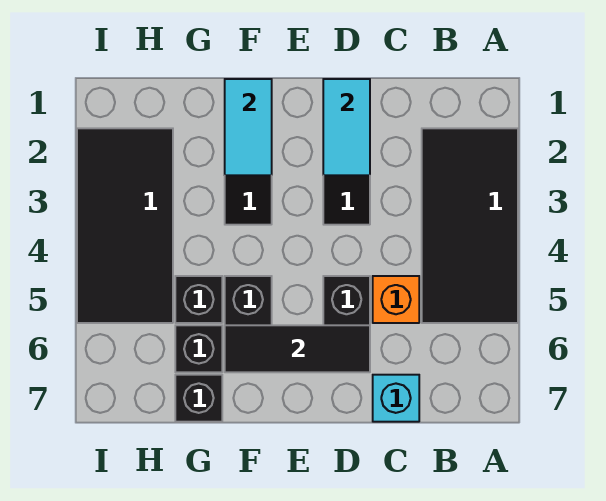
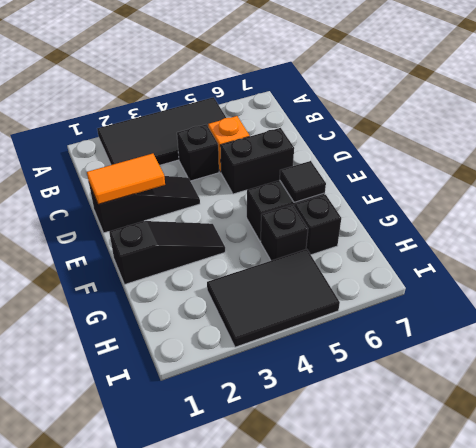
cyan brick C7 level 1 -> none
cyan tile D1:D2 level 2 -> orange tile D1:D2 level 2
black tile D6:F6 level 2 -> black tile F6 level 2
cyan tile F1:F2 level 2 -> none
black brick G7 level 1 -> black brick C4 level 1
black tile H2:I5 level 1 -> black tile H3:I5 level 1

